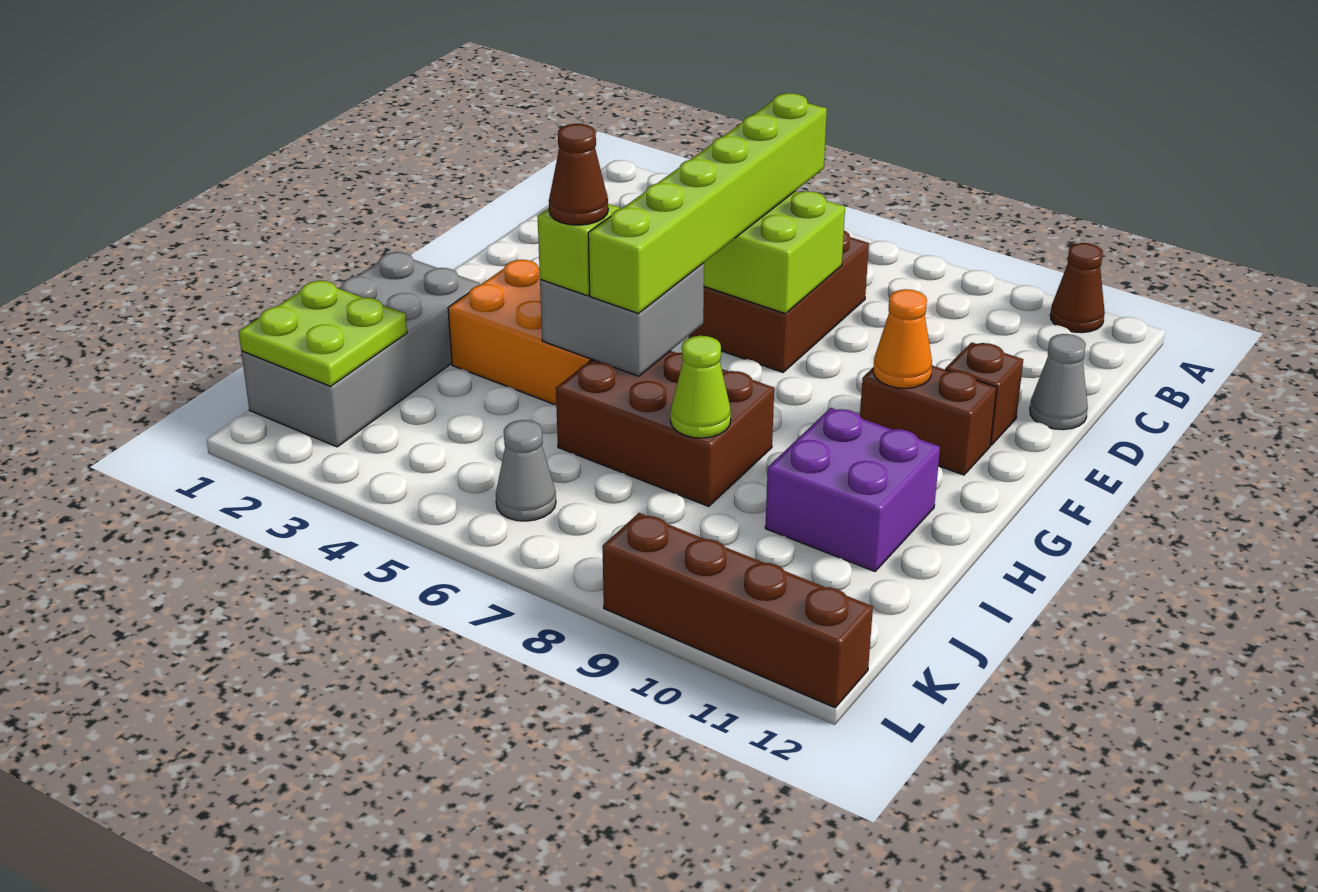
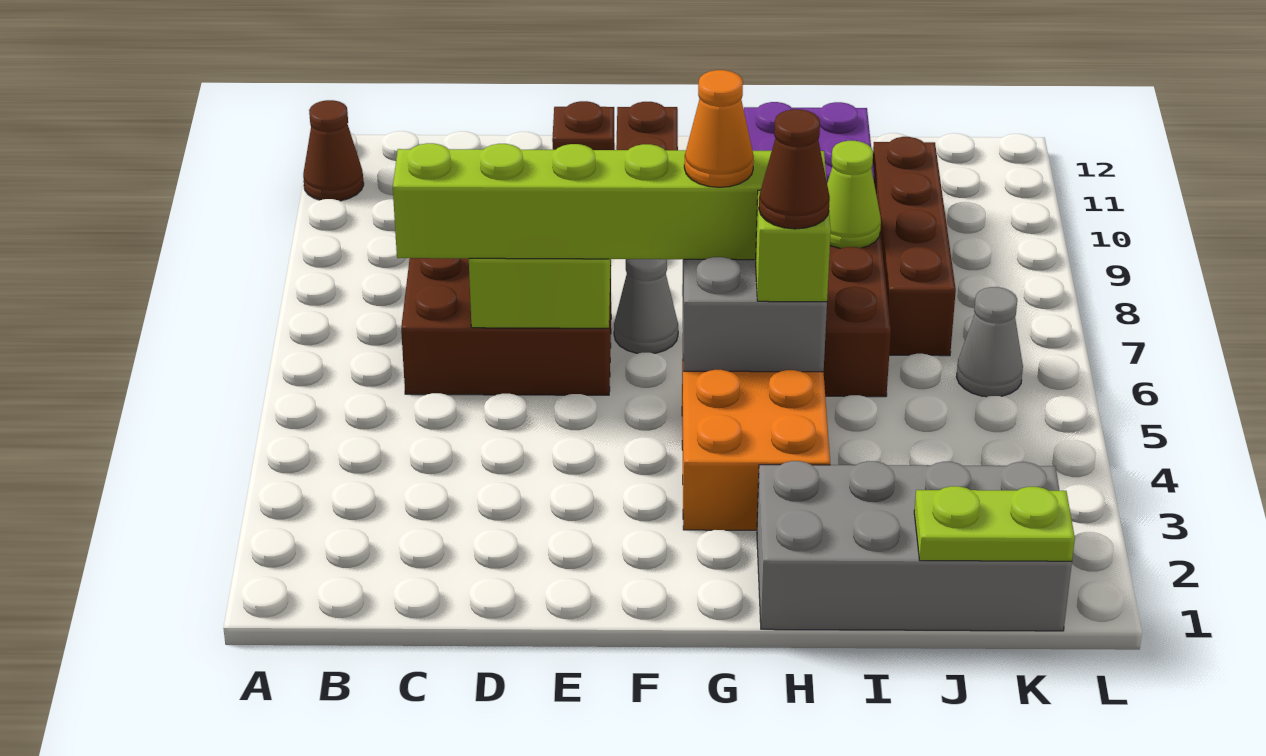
grey cone D12 level 1 -> grey cone F7 level 1
orange cone F10 level 2 -> orange cone G6 level 4
lime plate J1:K2 level 2 -> lime plate J1:K1 level 2
brown brick L9:L12 level 1 -> brown brick J7:J10 level 1

